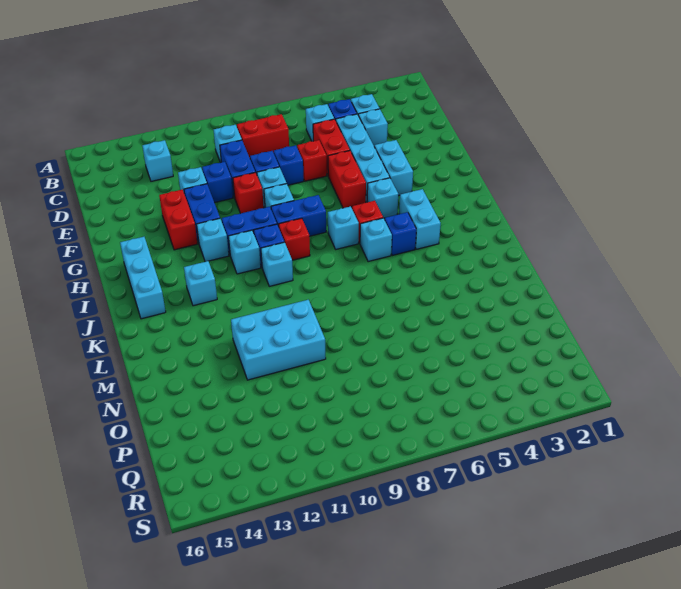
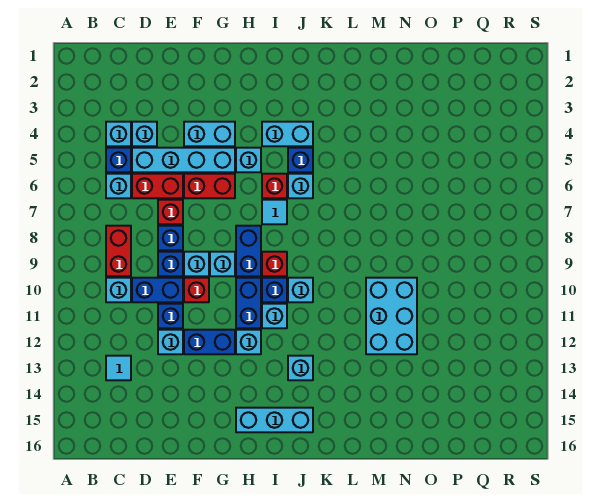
cyan brick C13 level 1 -> cyan tile C13 level 1
red brick F13:G13 level 1 -> none
cyan brick I7 level 1 -> cyan tile I7 level 1

